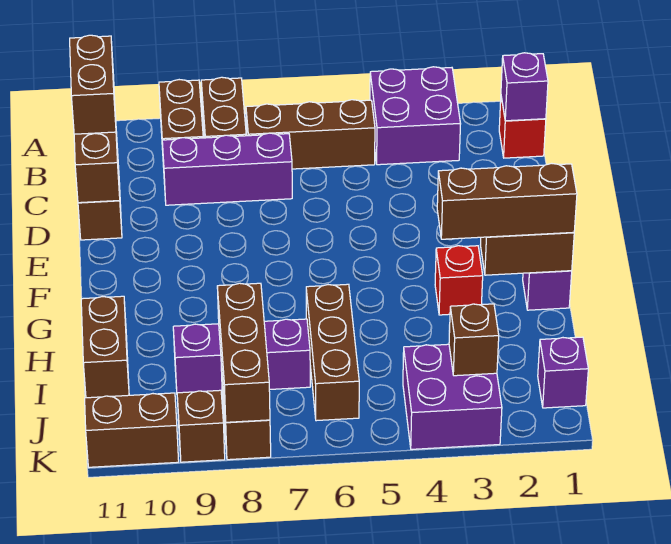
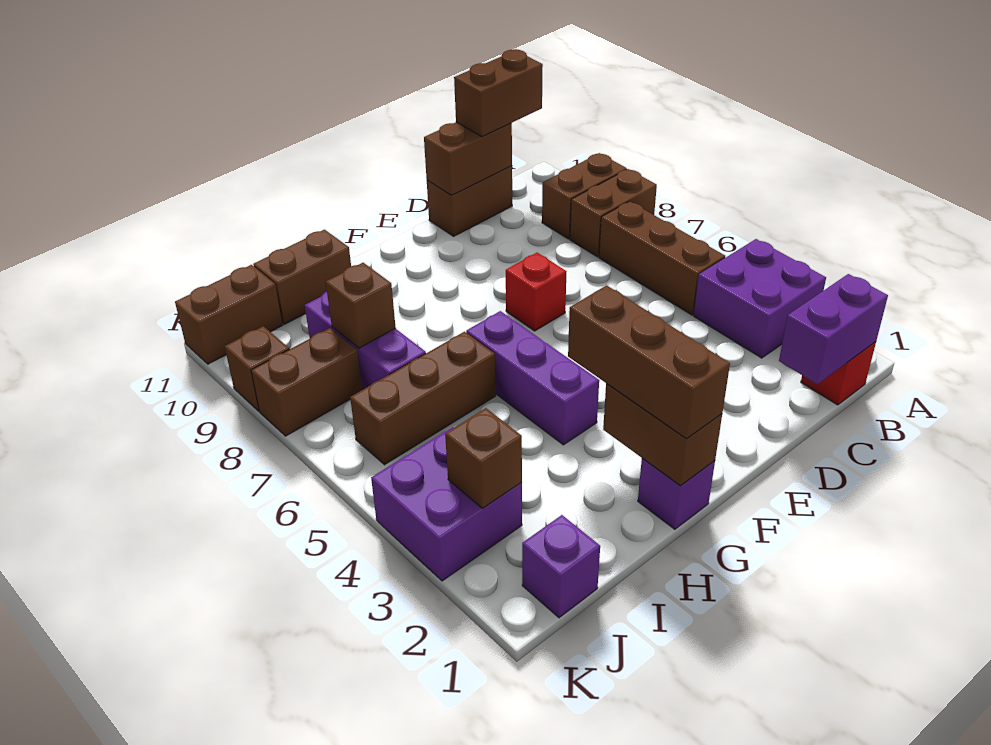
purple brick B1 level 2 -> purple brick B1:C1 level 2
purple brick C7:C9 level 1 -> purple brick G4:G6 level 1
red brick G3 level 1 -> red brick E7 level 1
brown brick I8:K8 level 2 -> brown brick I8 level 2
brown brick K10:K11 level 1 -> brown brick J11:K11 level 1

